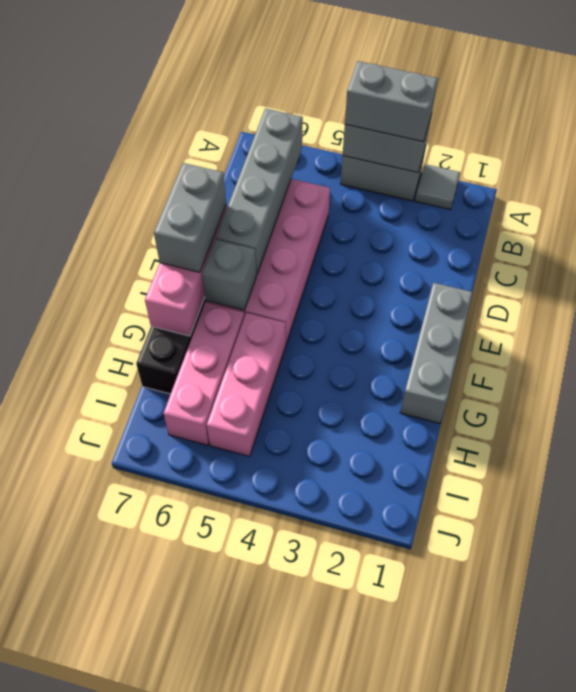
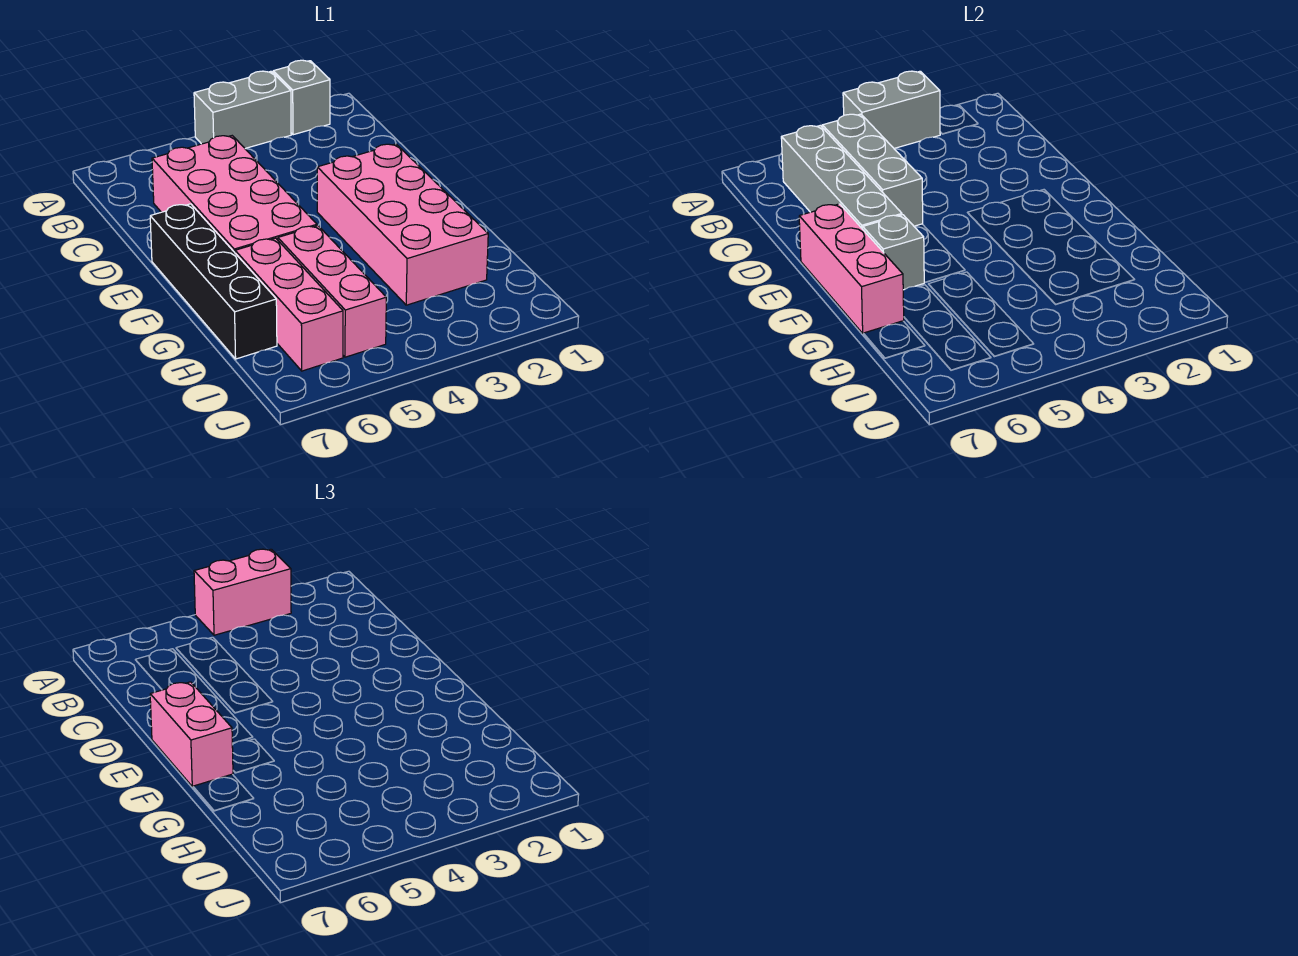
grey tile A2 level 1 -> grey brick A2 level 1
grey brick A3:A4 level 3 -> pink brick A3:A4 level 3
grey brick E1:G1 level 1 -> grey brick B5:D5 level 2
none -> pink brick E2:H3 level 1
grey brick E7:F7 level 3 -> pink brick E7:F7 level 3

